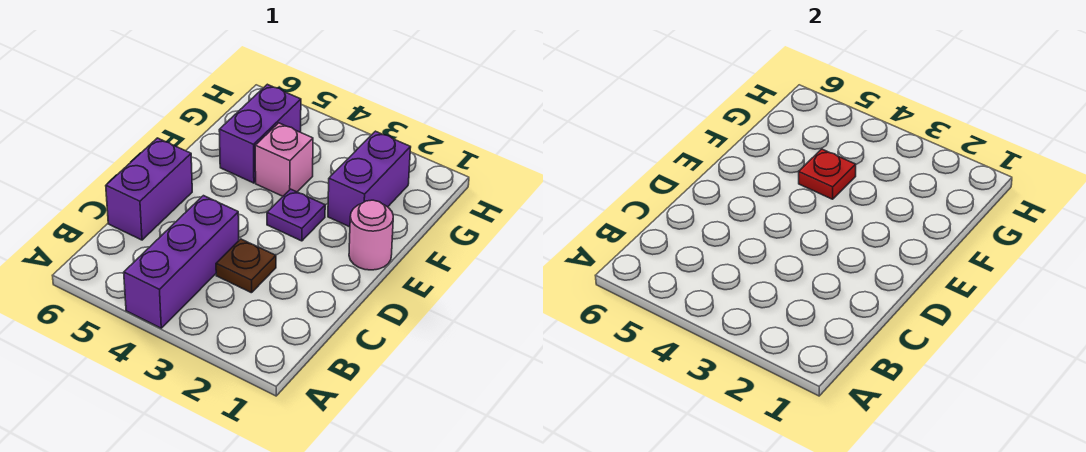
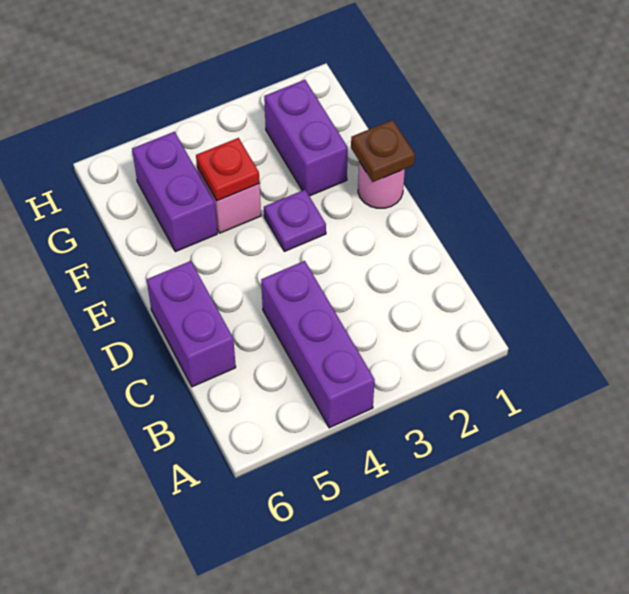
brown plate C3 level 1 -> brown plate E1 level 2

